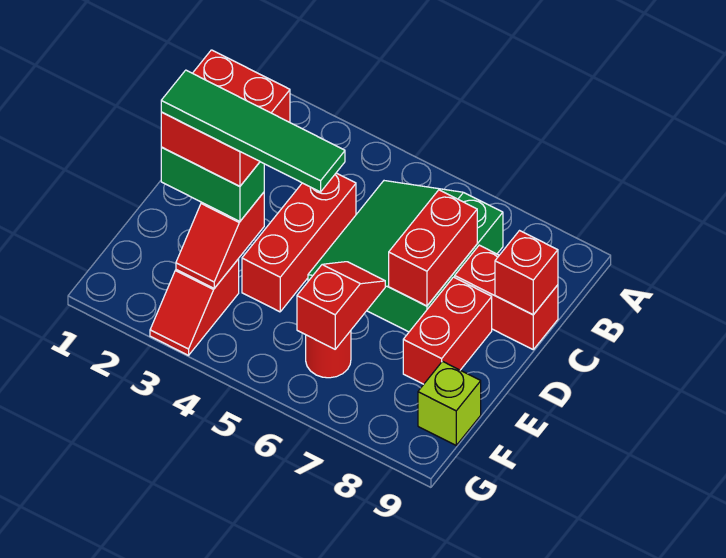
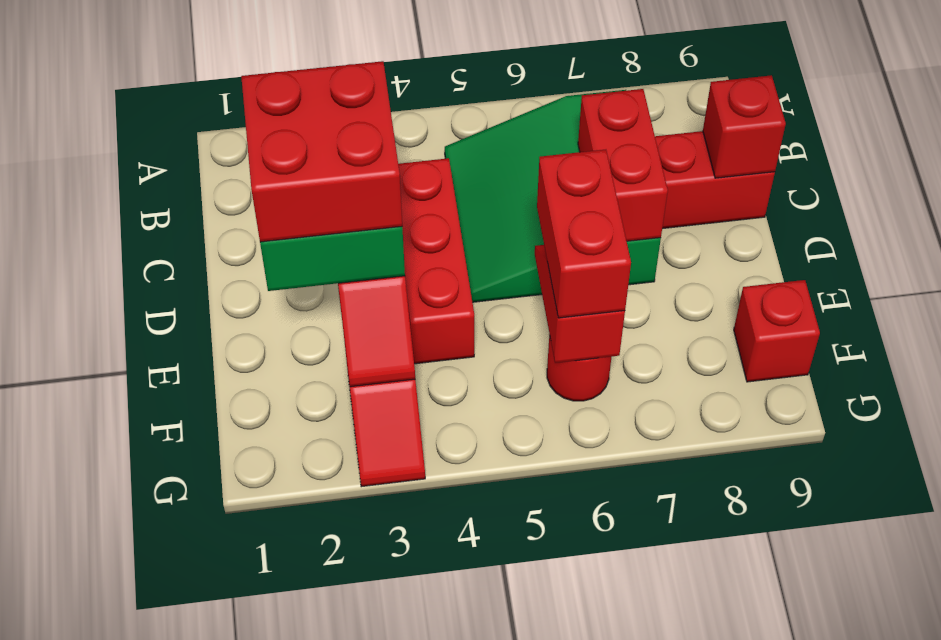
red brick D8:E8 level 1 -> red brick E6:F6 level 3
green tile E2:E5 level 5 -> none
lime brick F9 level 1 -> red brick F9 level 1

